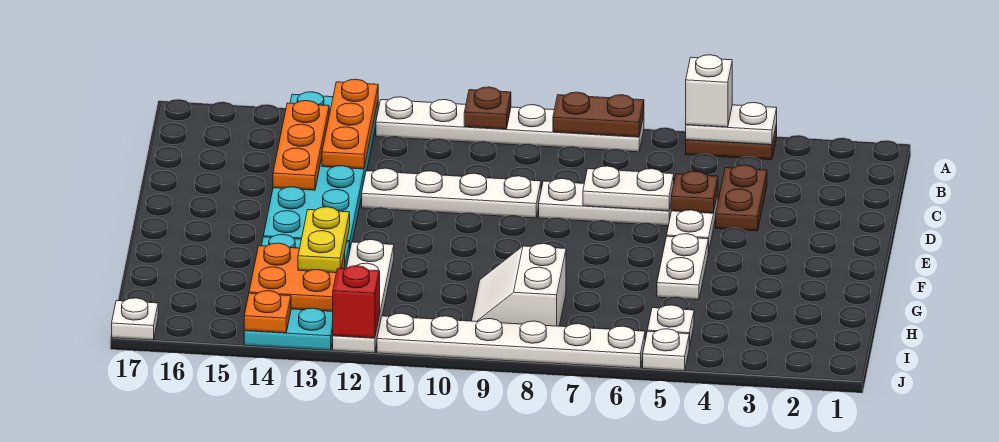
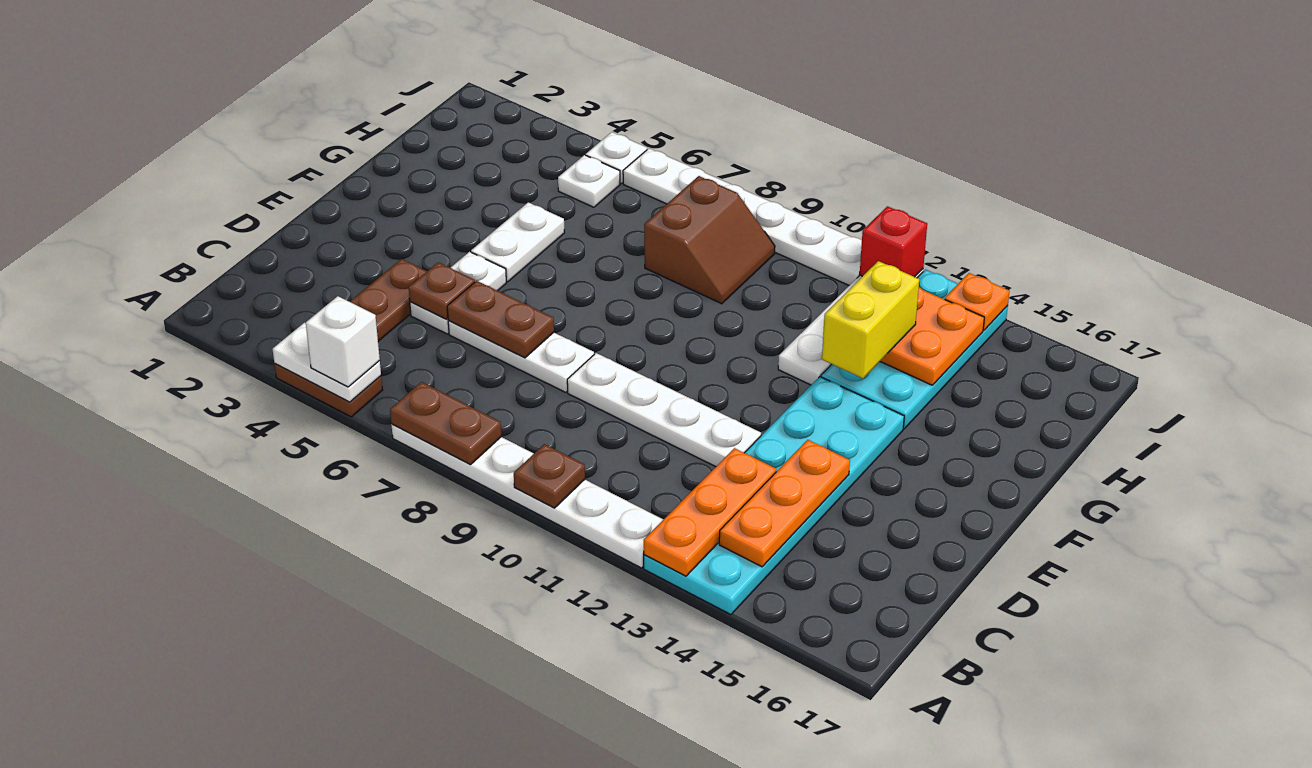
white plate D6:D7 level 2 -> brown plate D6:D7 level 2
yellow plate G13:H13 level 3 -> yellow brick G13:H13 level 3
white slope H8:I9 level 1 top 8 -> brown slope H8:I9 level 1 top 8
white plate J17 level 1 -> none

